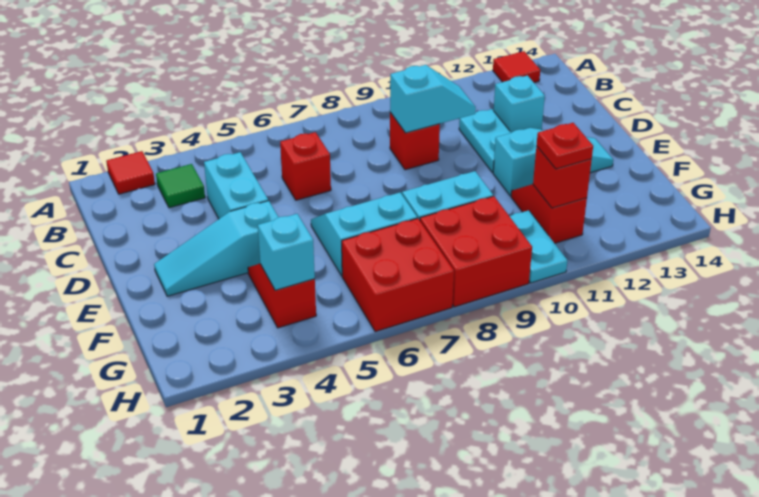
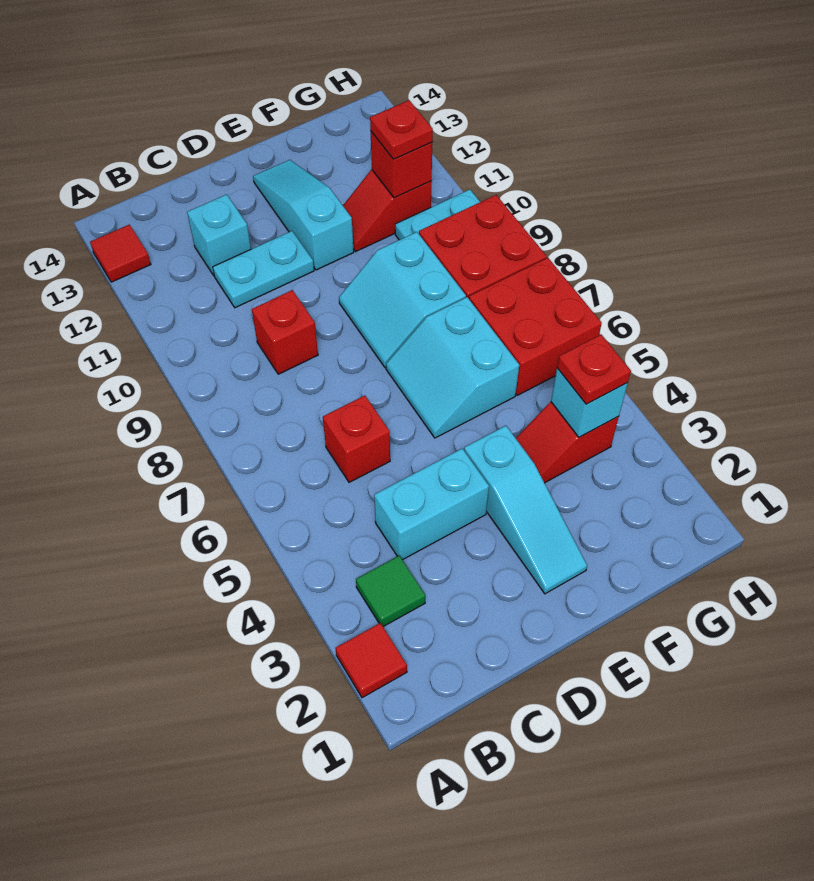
cyan slope C9:C10 level 2 top 9 -> none
none -> red plate G4 level 3

